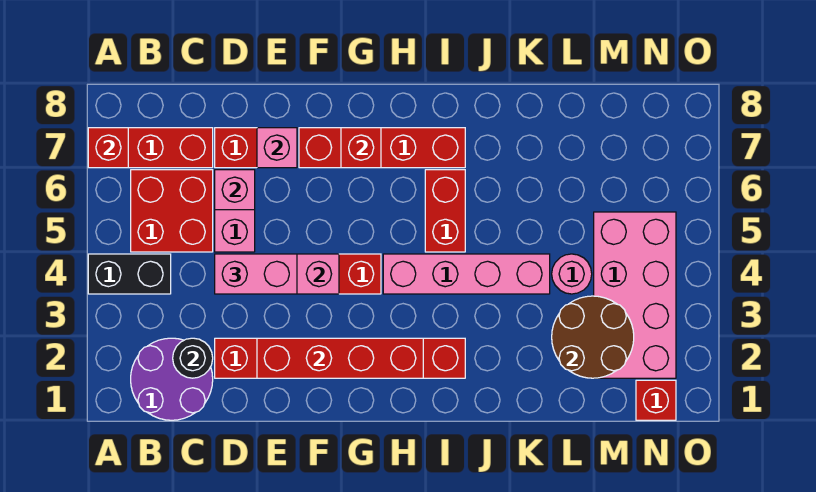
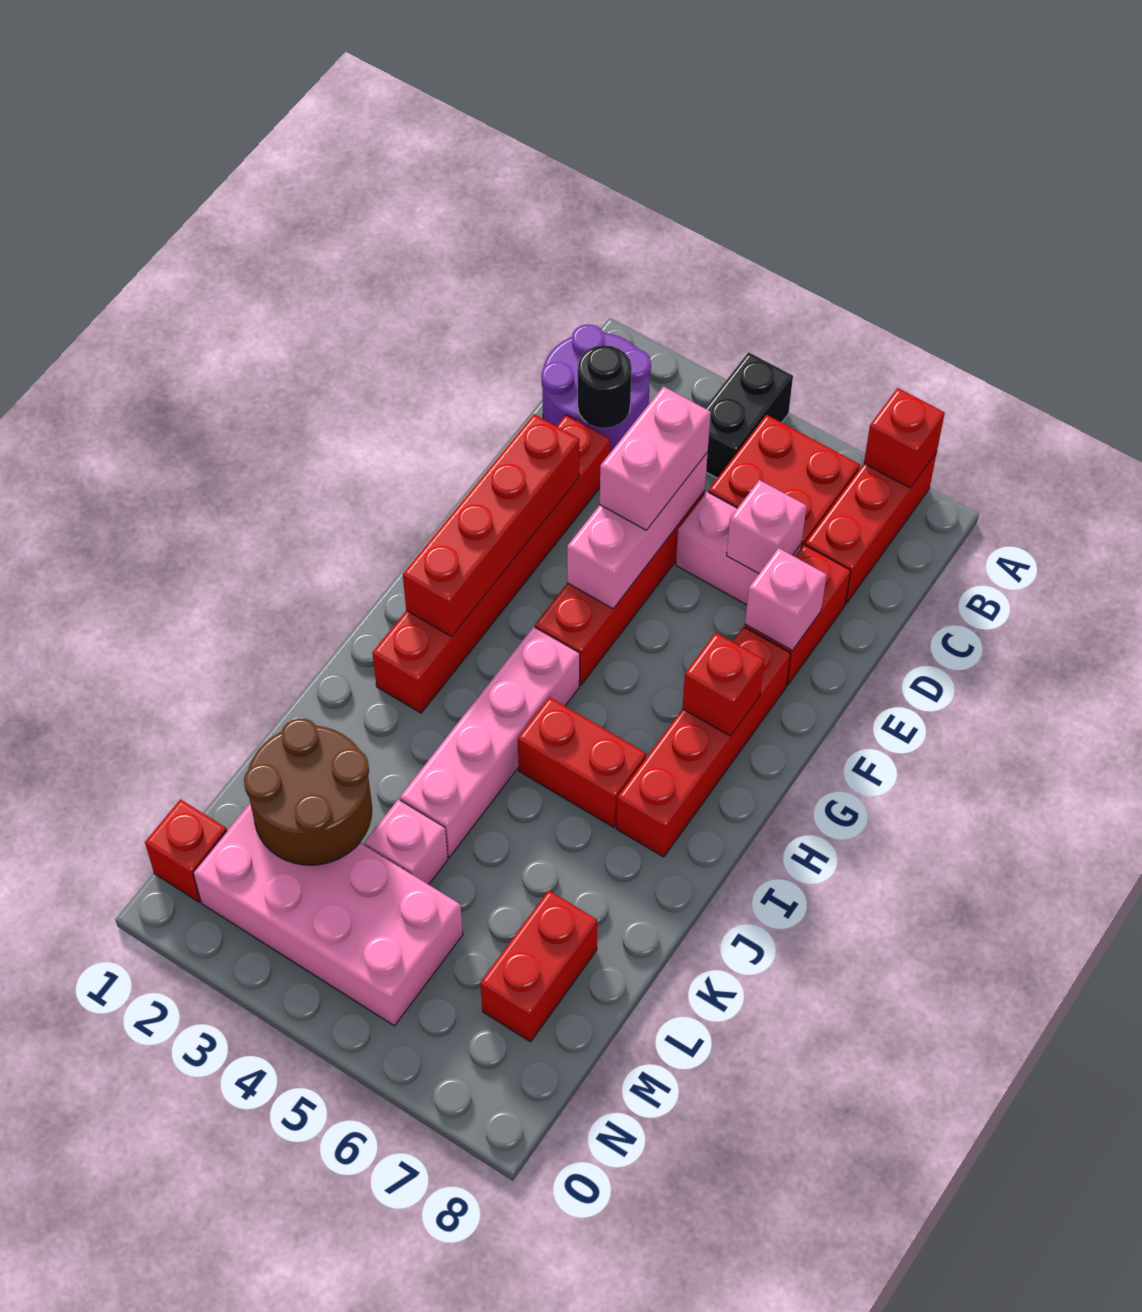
pink round brick L4 level 1 -> pink brick L4 level 1
none -> red brick L7:M7 level 1

